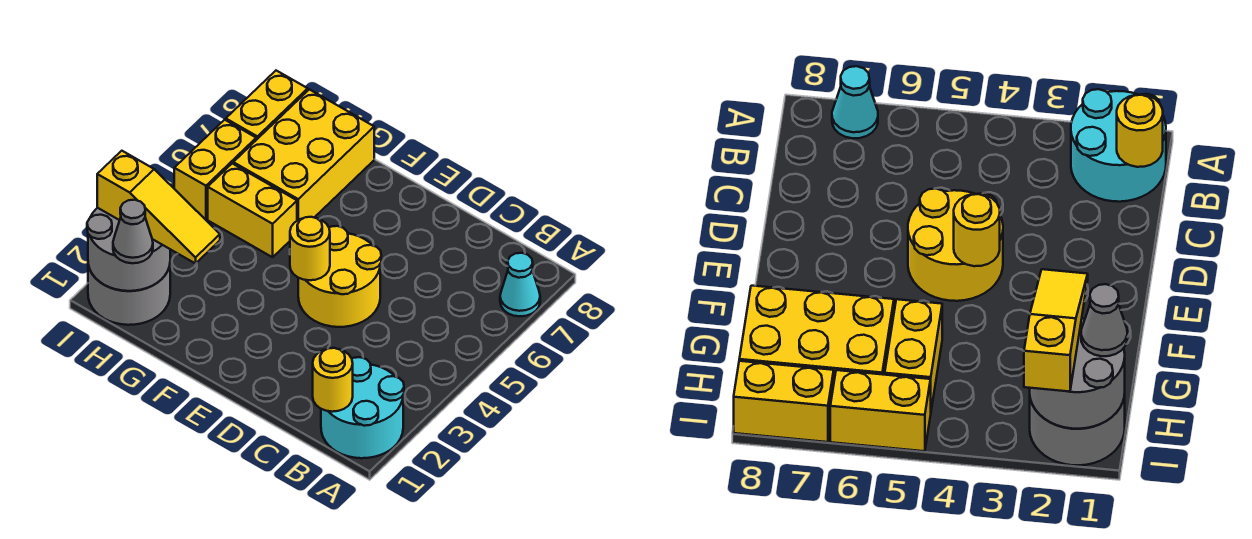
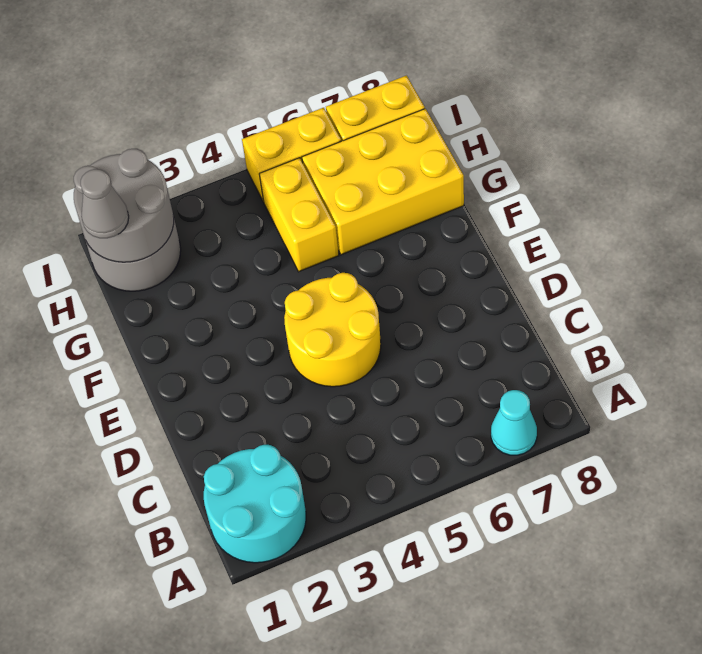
yellow round brick B1 level 2 -> none
yellow round brick E4 level 2 -> none
yellow slope G2:I2 level 3 top I -> none

